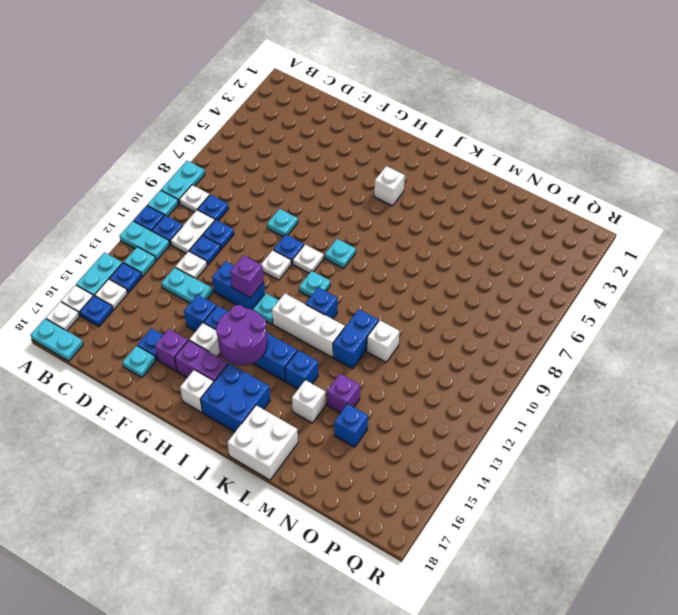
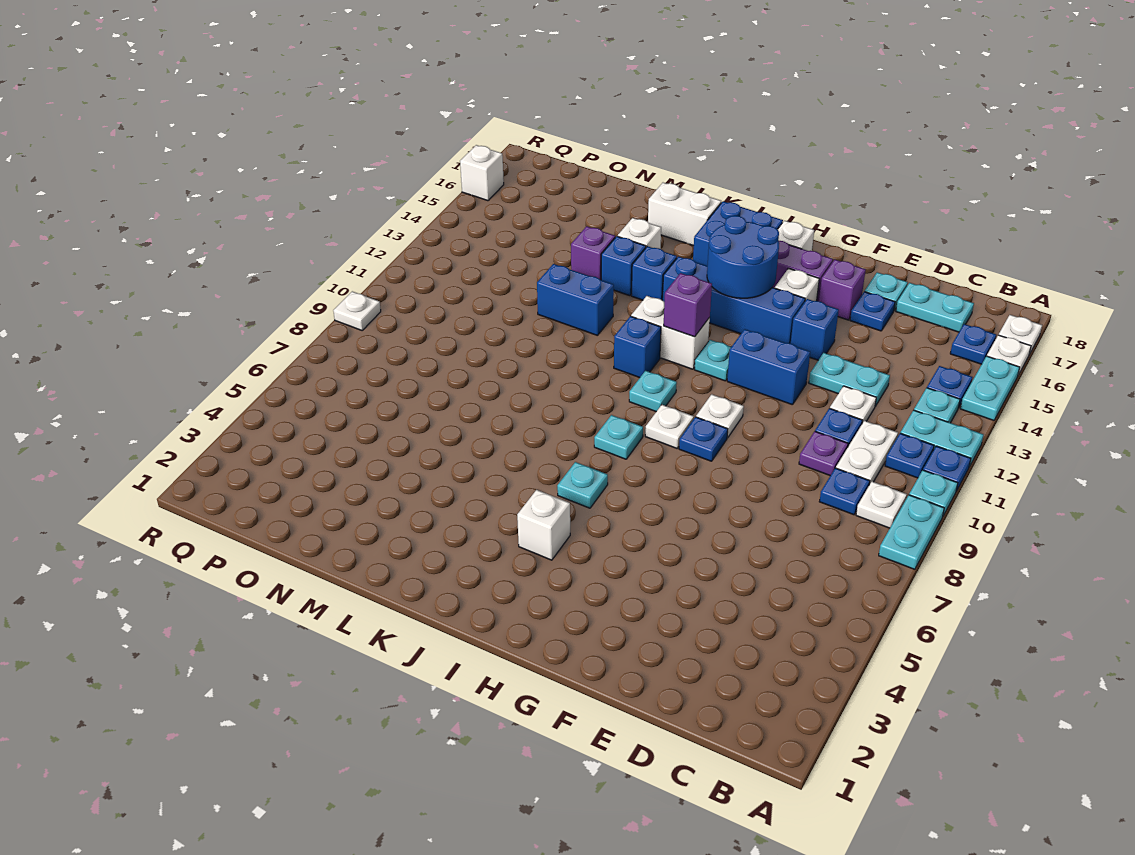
cyan plate A18:B18 level 1 -> cyan plate C17:D17 level 1
white plate B15 level 1 -> white plate R9 level 1
blue plate D10 level 1 -> purple plate D10 level 1
cyan plate F8 level 1 -> cyan plate I6 level 1
purple brick G12 level 2 -> purple brick I12 level 2
purple round brick H14:I15 level 2 -> blue round brick H14:I15 level 2
white brick I12:K12 level 1 -> white brick I12:J12 level 1
white brick K17:L18 level 1 -> white brick K17:L17 level 1
blue brick L11:L12 level 1 -> blue brick L12:M12 level 1
white brick M11 level 1 -> white brick R16 level 1
blue brick N15 level 1 -> blue brick L14 level 1

